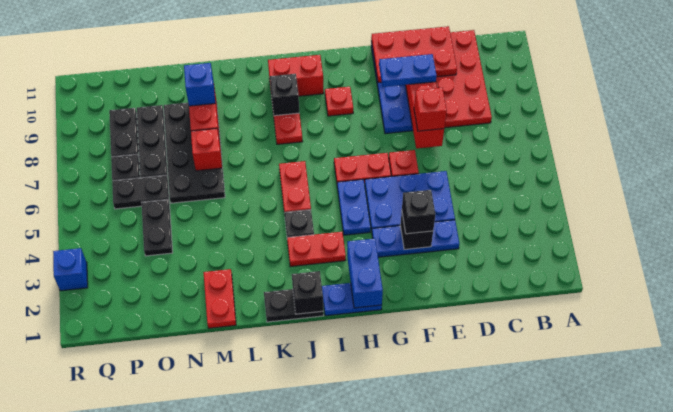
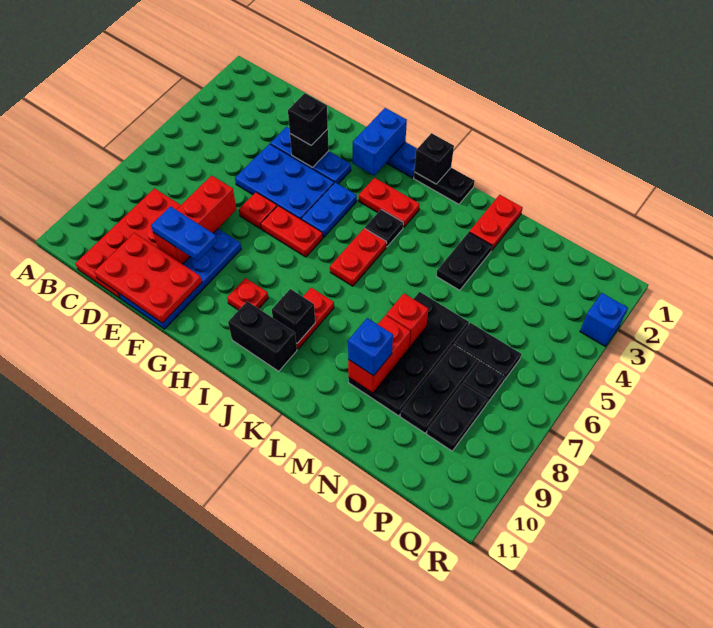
red brick E7 level 3 -> none
red brick I10:J10 level 1 -> black brick I10:J10 level 1
black plate O4:O5 level 1 -> black plate M3:M4 level 1

